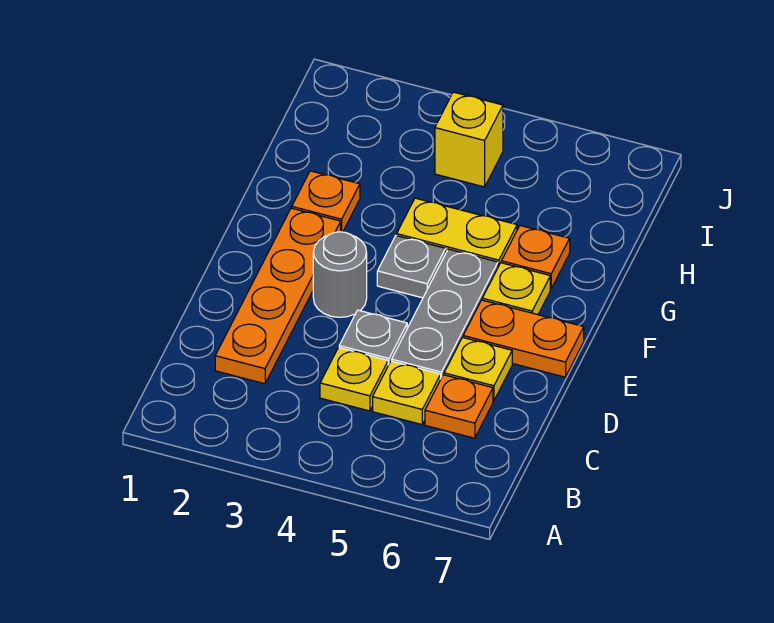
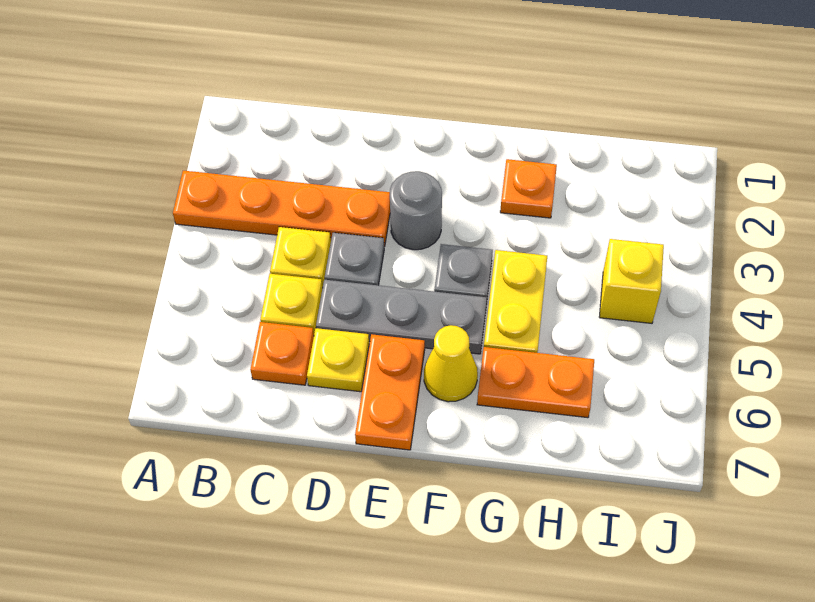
orange plate C2:F2 level 1 -> orange plate A3:D3 level 1
yellow plate F6 level 1 -> yellow cone F6 level 1
orange plate G6 level 1 -> orange plate G6:H6 level 1

